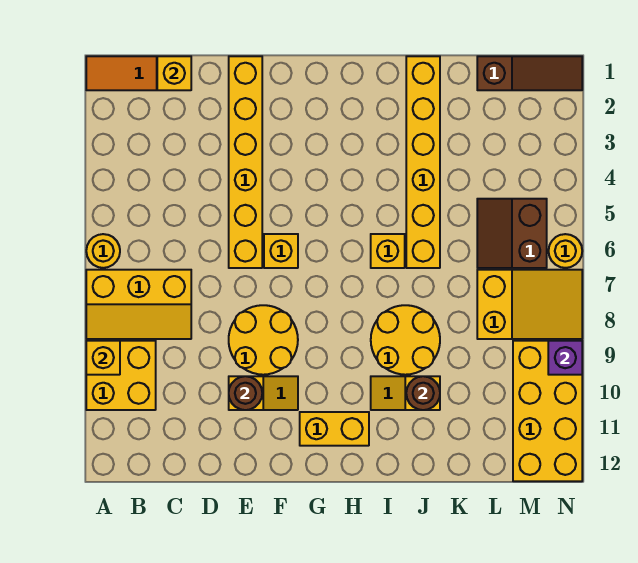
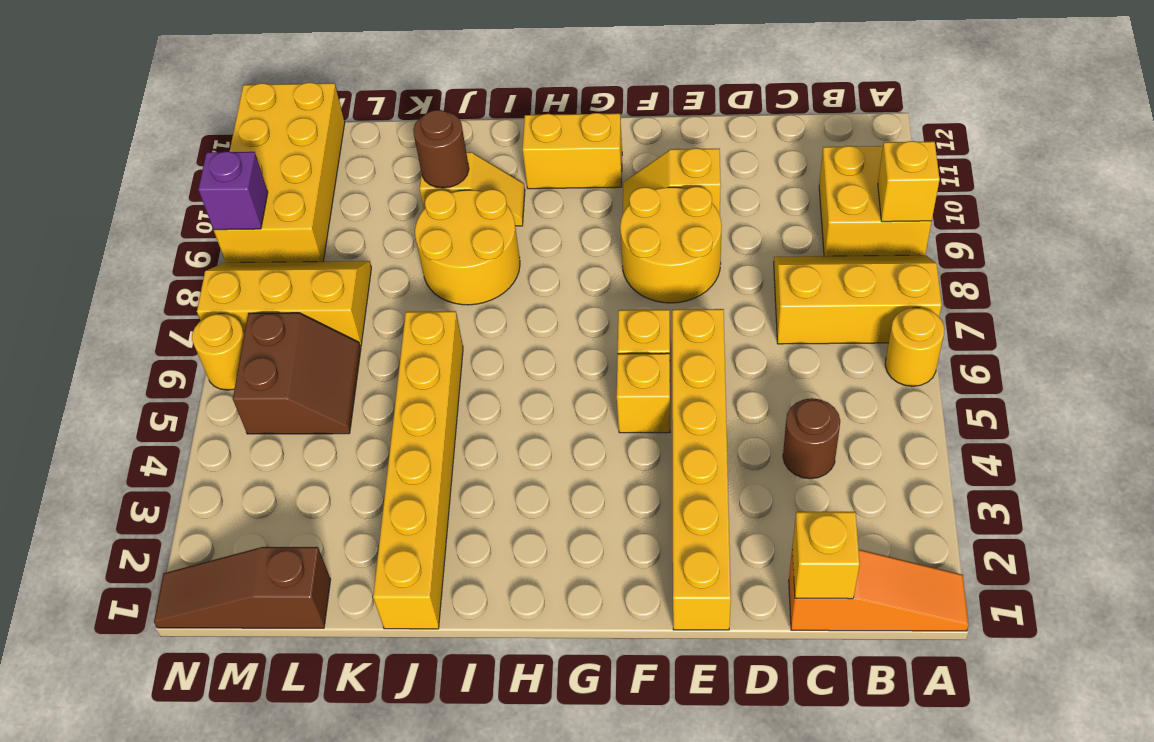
brown round brick E10 level 2 -> brown round brick C4 level 1
yellow brick I6 level 1 -> yellow brick F5 level 1
yellow slope L7:N8 level 1 top L -> yellow slope L7:N8 level 1 top 7

